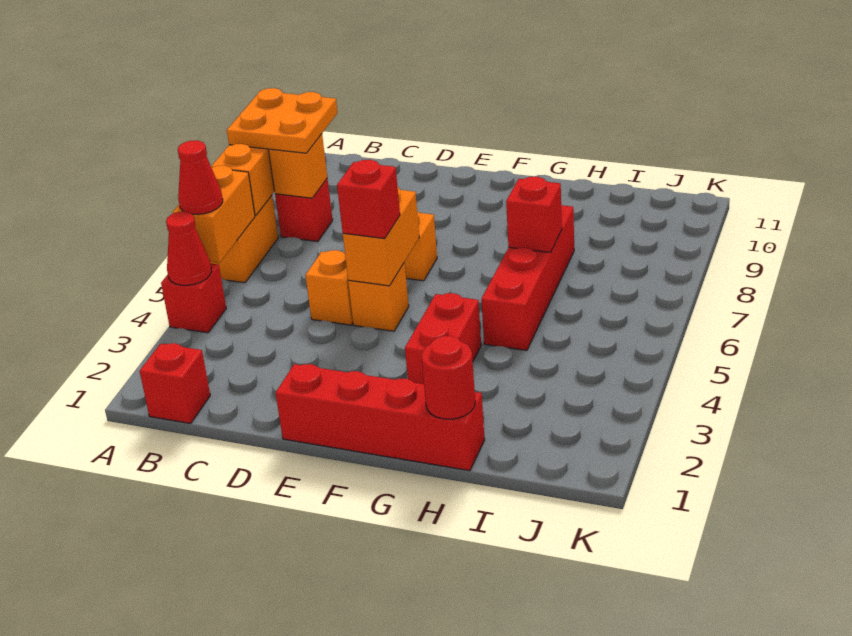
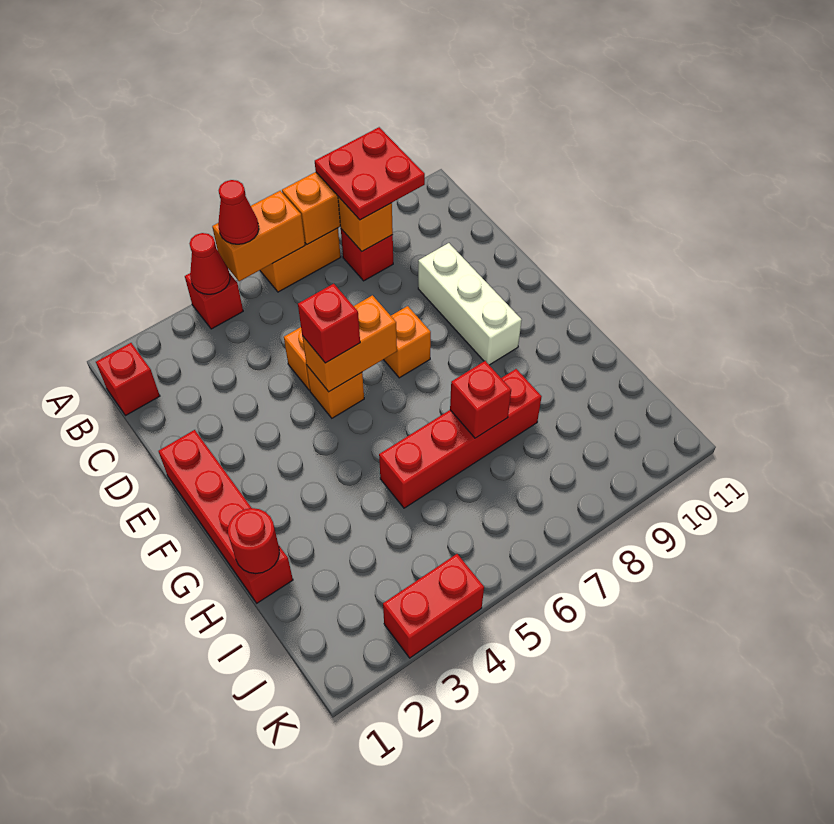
orange plate A8:B9 level 3 -> red plate A8:B9 level 3
none -> white brick D9:F9 level 1
red brick G3:G4 level 1 -> red brick K3:K4 level 1

